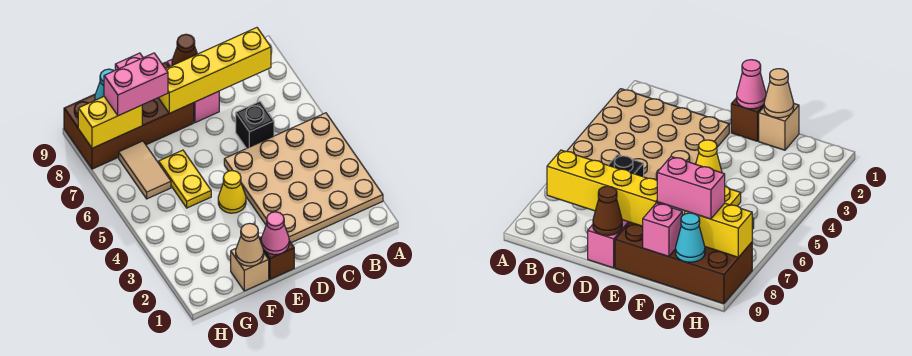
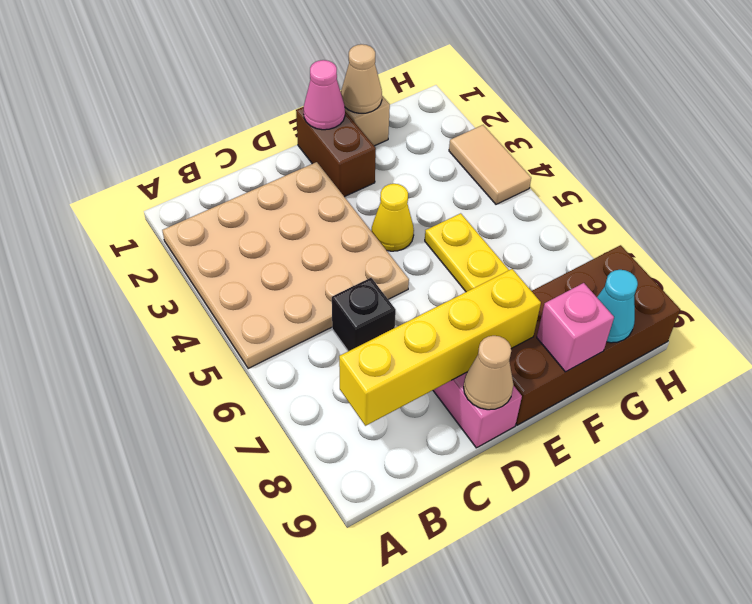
brown cone D9 level 2 -> tan cone D9 level 2
brown brick E1 level 1 -> brown brick E1:E2 level 1
pink brick F8:G8 level 3 -> none
tan tile G6:G7 level 1 -> tan tile H3:H4 level 1
yellow brick G8:H8 level 2 -> none

